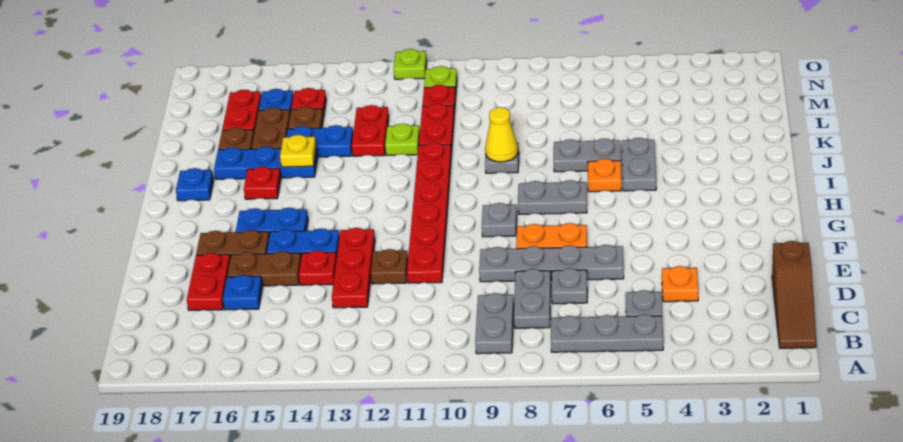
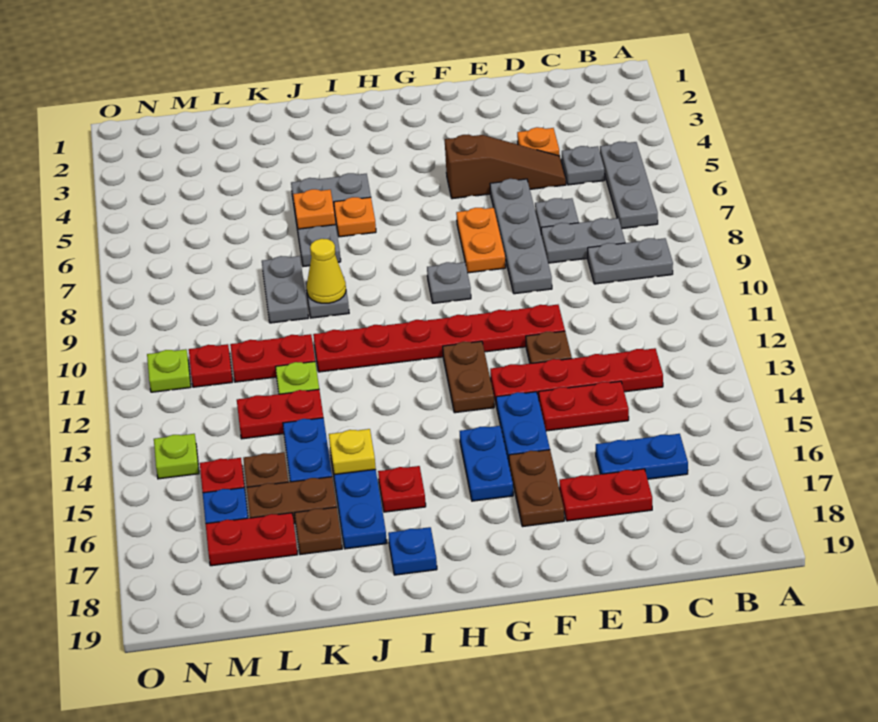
brown slope B1:D1 level 1 top D -> brown slope D5:F5 level 1 top F
red plate D13:F13 level 1 -> red plate C13:F13 level 1
blue plate D16 level 1 -> blue plate C16:D16 level 1
red plate E14 level 1 -> red plate D14:E14 level 1
brown plate E15:E16 level 1 -> brown plate G12:G13 level 1
grey plate H7:H8 level 1 -> grey plate K8:K9 level 1
none -> orange plate J6 level 2
lime plate O12 level 1 -> lime plate N14 level 1

